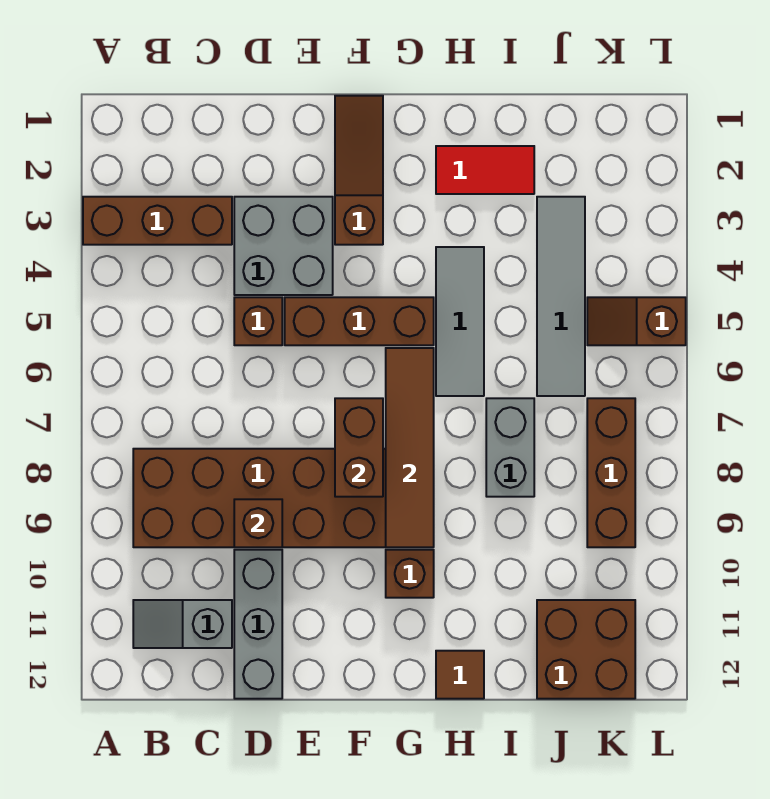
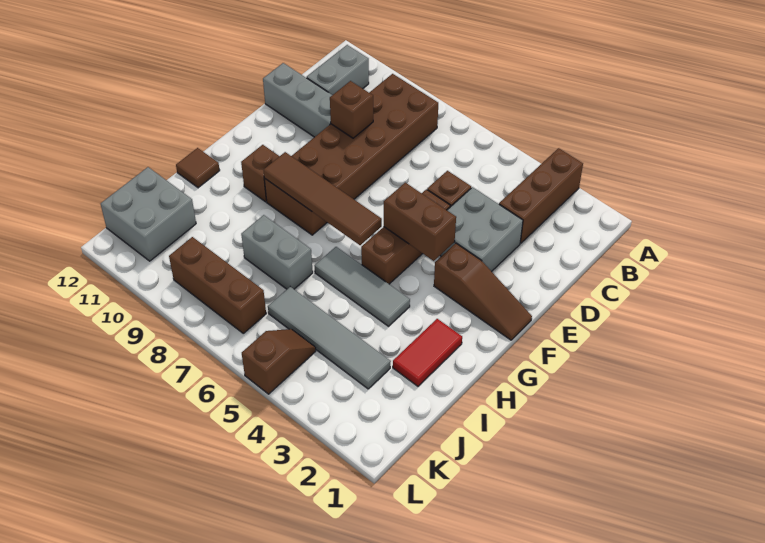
grey slope B11:C11 level 1 top C -> grey brick B11:C11 level 1
brown brick F7:F8 level 2 -> brown brick F4:F5 level 2
brown brick J11:K12 level 1 -> grey brick J11:K12 level 1

